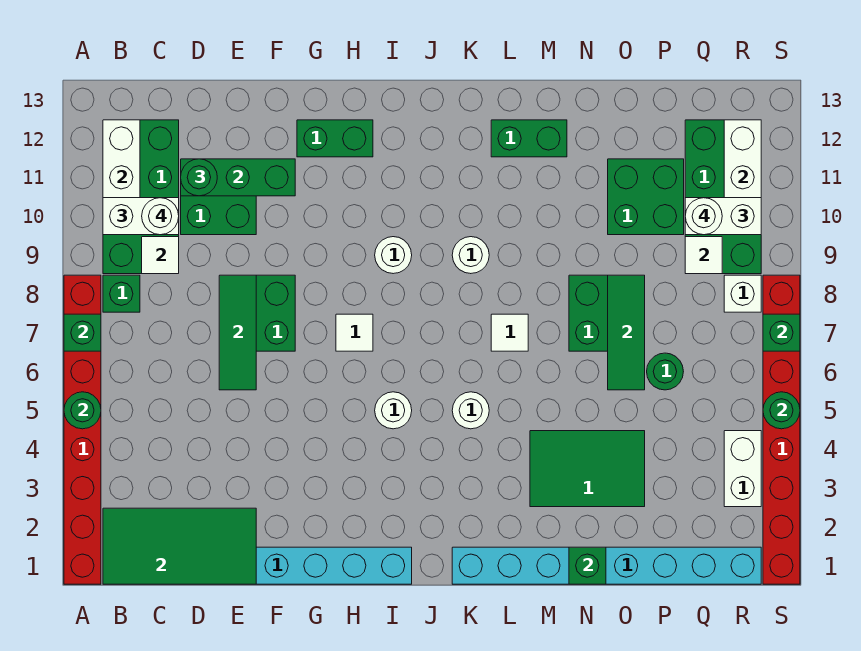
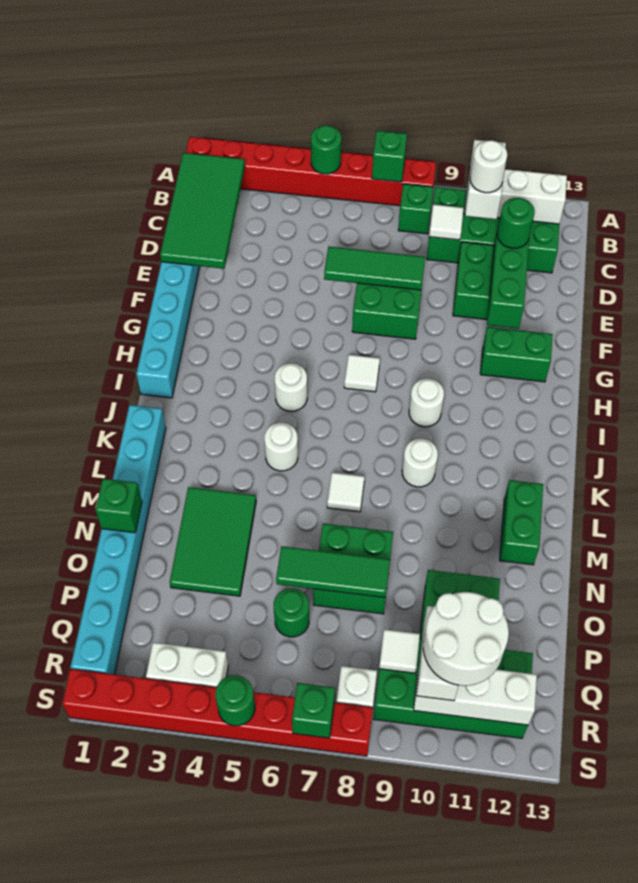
green brick G12:H12 level 1 -> green brick G11:G12 level 1
white round brick Q10 level 4 -> white round brick Q10:R11 level 4

